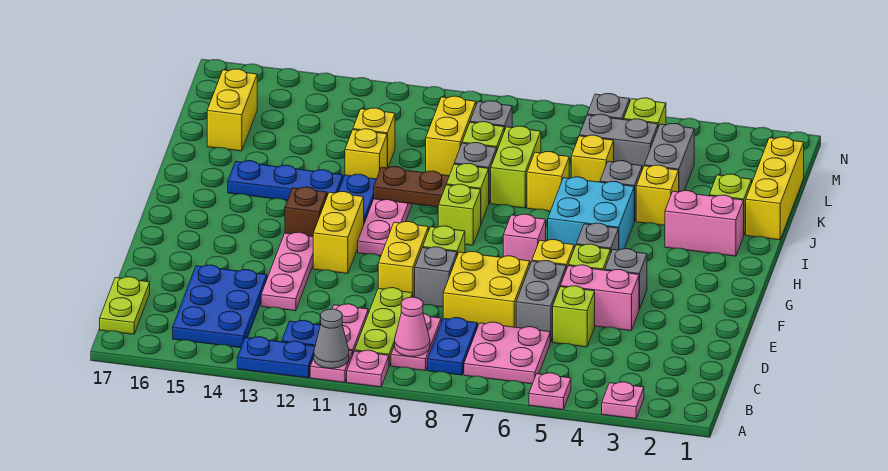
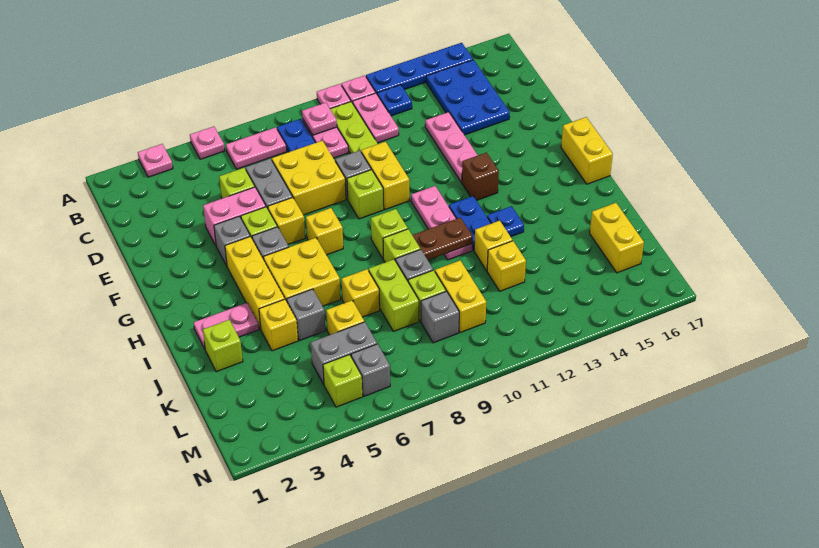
grey cone A11 level 2 -> none
blue plate A12:A13 level 1 -> blue plate A12:A15 level 1
pink plate B6:C7 level 1 -> pink plate B6:B7 level 1
pink cone B9 level 2 -> pink plate B9 level 2
lime plate B17:C17 level 1 -> none
yellow brick F12:G12 level 1 -> yellow brick G17:H17 level 1
pink brick G7 level 1 -> yellow brick G7 level 1
cyan brick H5:I6 level 1 -> yellow brick H5:I6 level 1
pink brick I2:I3 level 1 -> pink plate I2:I3 level 1
blue plate I13:I15 level 1 -> blue plate I13 level 1
yellow brick J1:L1 level 1 -> yellow brick G4:I4 level 1
grey brick K4:L4 level 1 -> none

